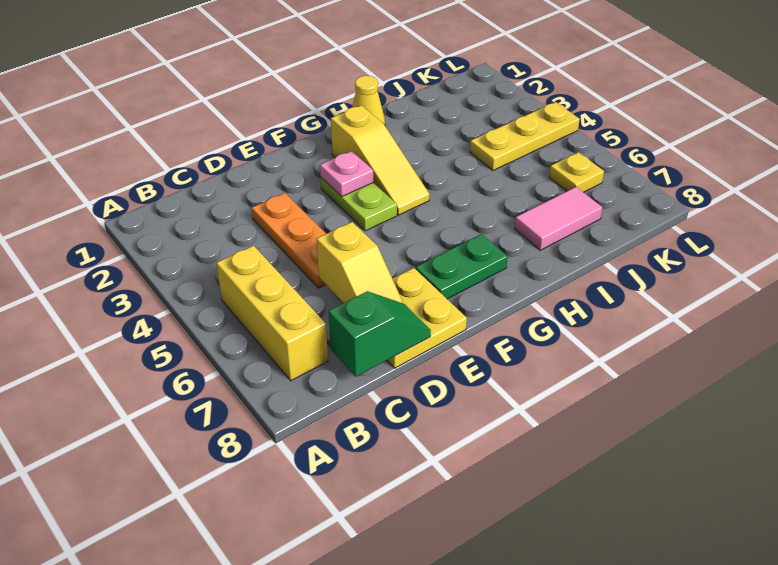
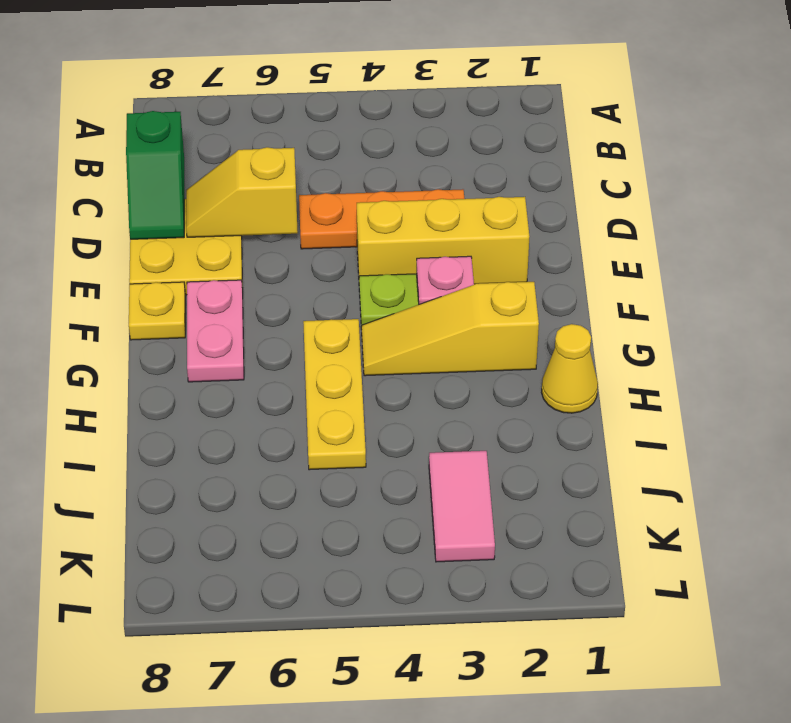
yellow brick B5:B7 level 1 -> yellow brick E2:E4 level 1
green plate F7:G7 level 1 -> pink plate F7:G7 level 1
pink tile I7:J7 level 1 -> pink tile J3:K3 level 1
yellow plate J4:L4 level 1 -> yellow plate G5:I5 level 1
yellow plate K6 level 1 -> yellow plate F8 level 1

